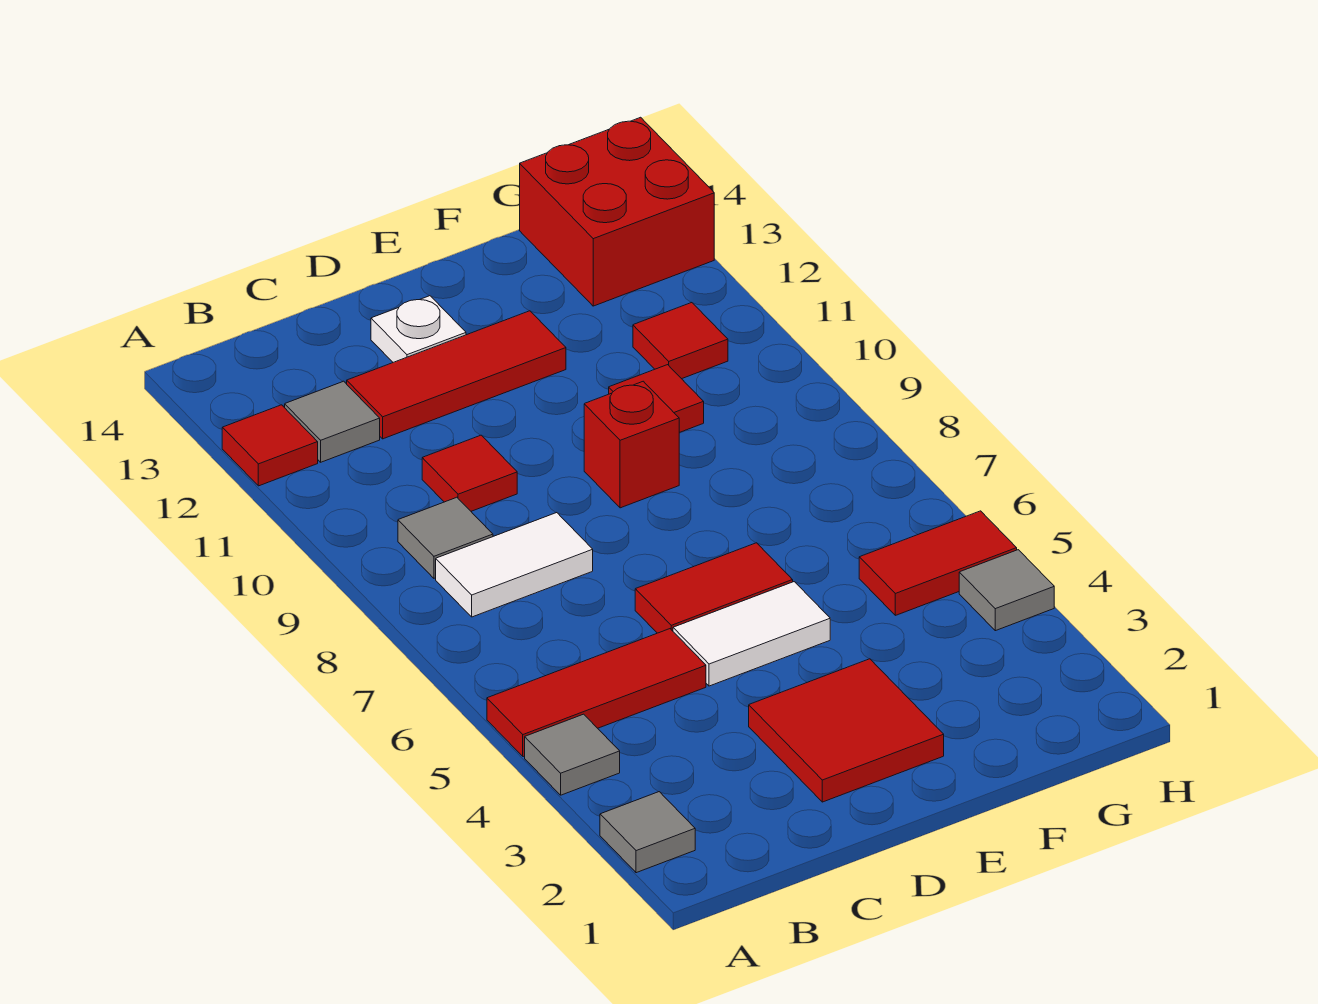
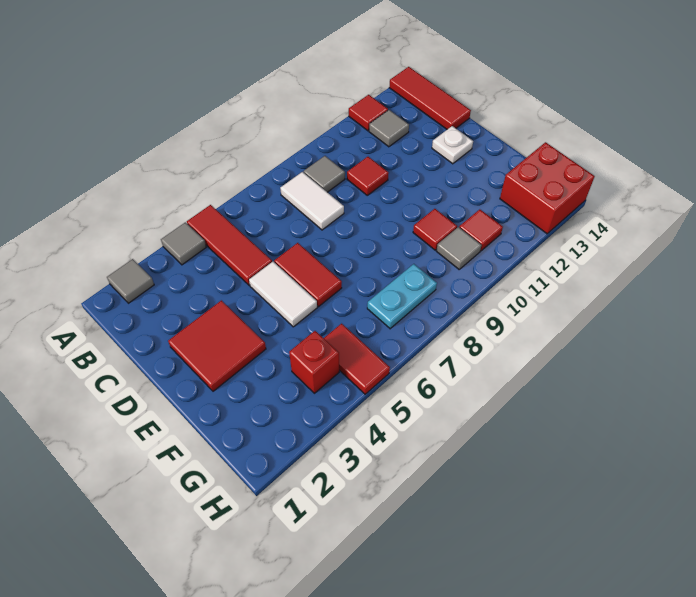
red tile C12:E12 level 1 -> red tile A14:C14 level 1
red brick E9 level 1 -> red brick G4 level 1
none -> cyan plate G7:G8 level 1
grey tile H4 level 1 -> grey tile G10 level 1

